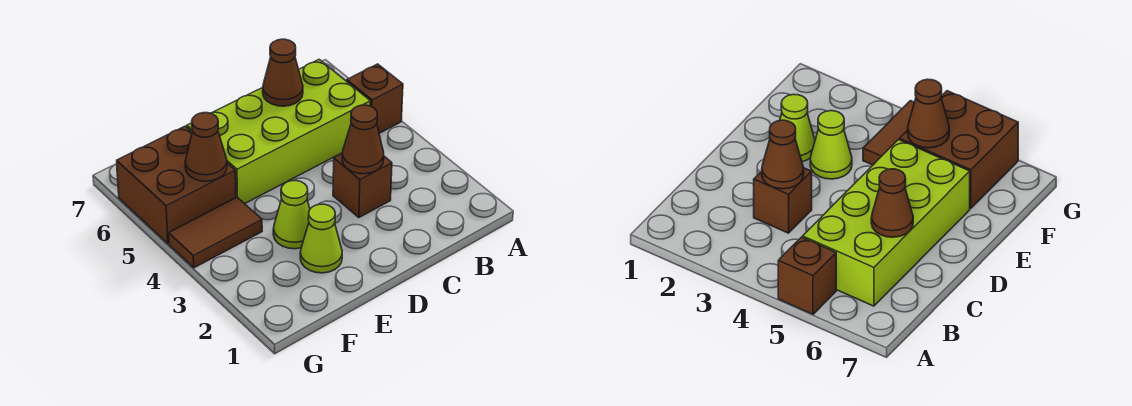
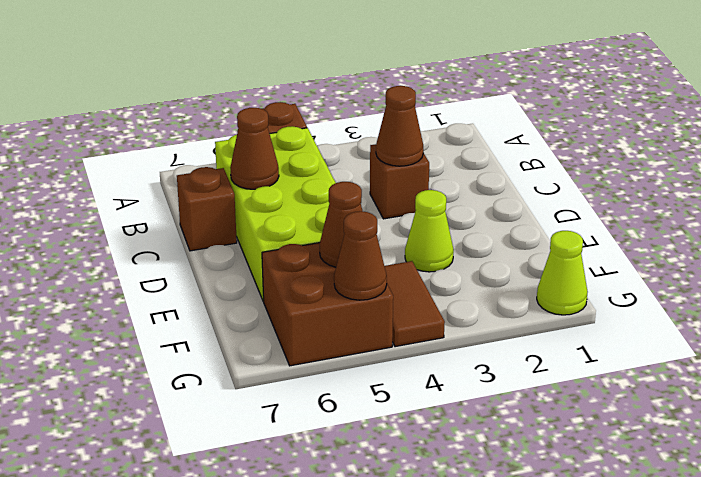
none -> brown brick C7 level 1
lime cone E2 level 1 -> lime cone G1 level 1
none -> brown cone G5 level 2

